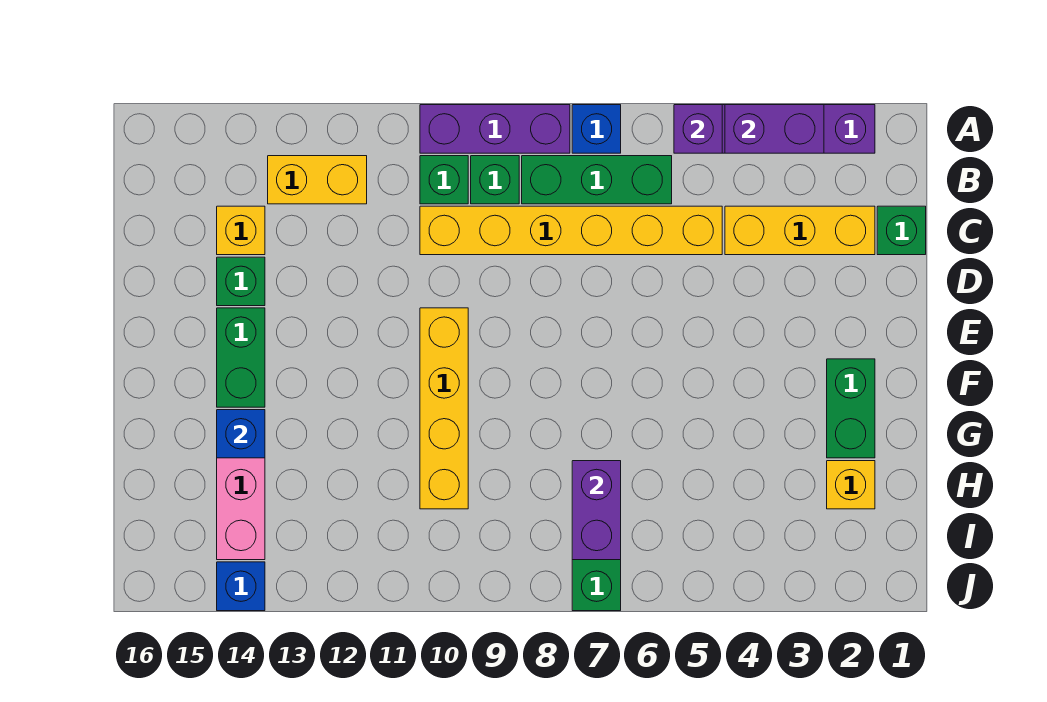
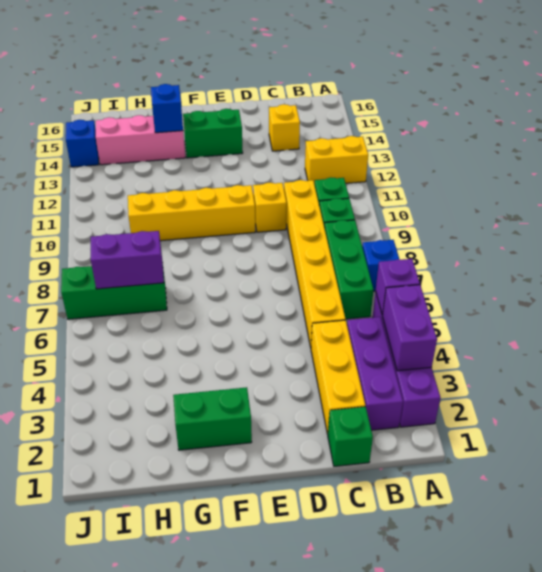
purple brick A8:A10 level 1 -> purple brick B2:B4 level 1
yellow brick B12:B13 level 1 -> yellow brick A12:B12 level 1
green brick D14 level 1 -> none
yellow brick H2 level 1 -> yellow brick D10 level 1

